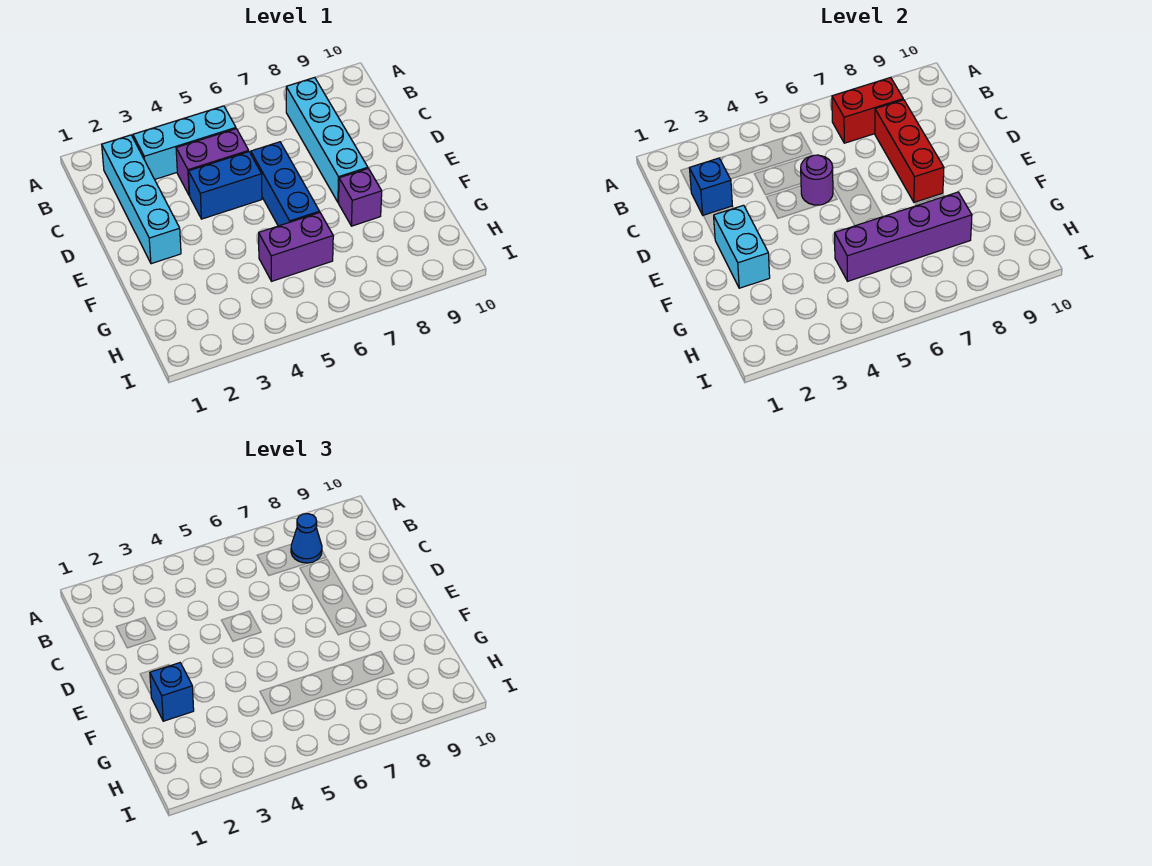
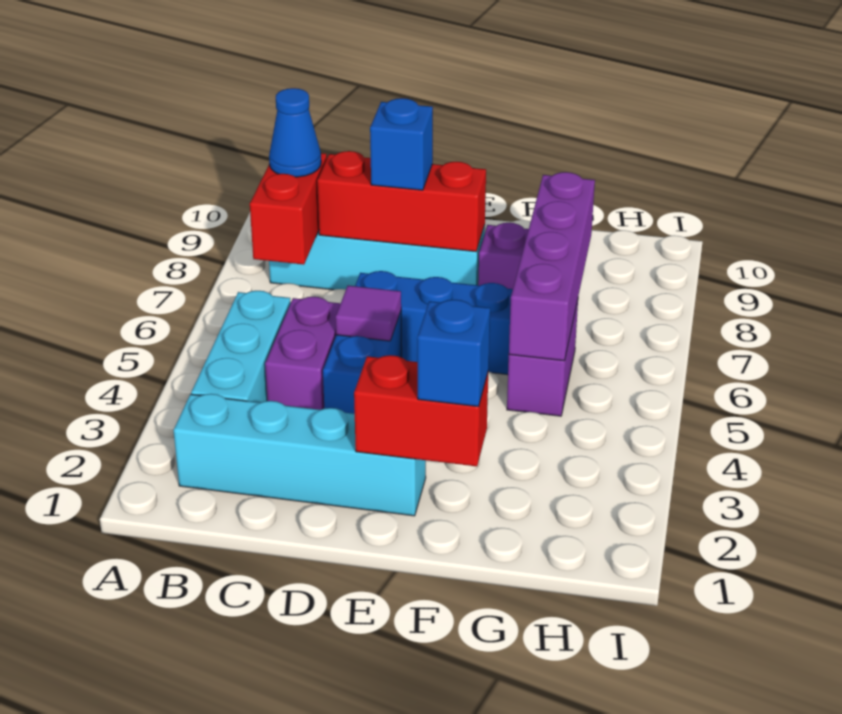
blue brick C2 level 2 -> blue brick D8 level 3
purple round brick D5 level 2 -> purple tile D5 level 2
cyan brick E2:F2 level 2 -> red brick E2:F2 level 2

